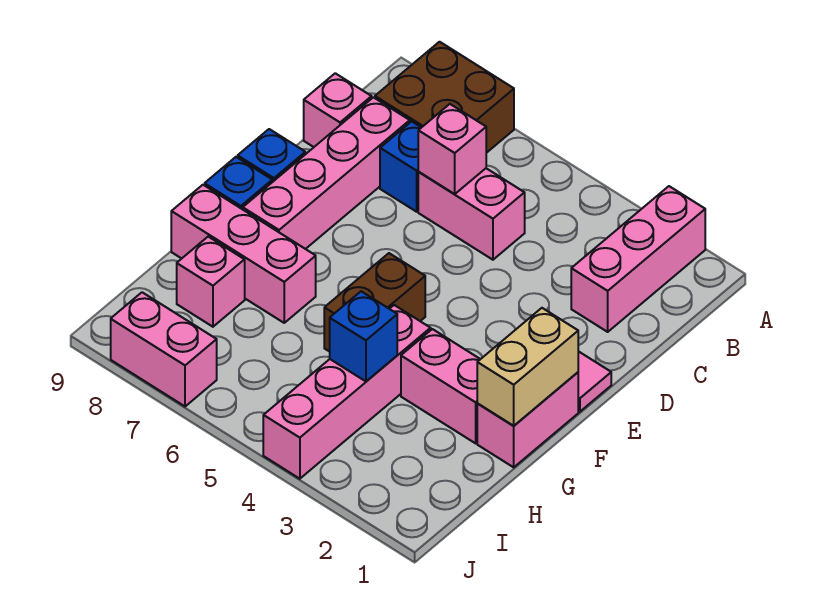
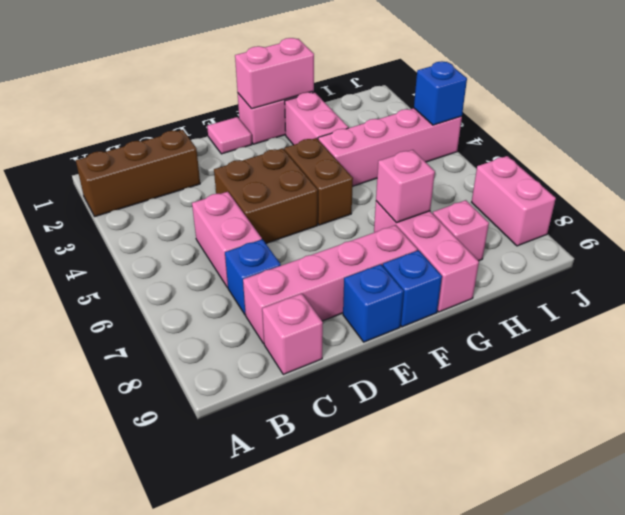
pink brick A2:C2 level 1 -> brown brick A2:C2 level 1
brown brick A7:B8 level 1 -> brown brick D4:E5 level 1
pink brick C6 level 2 -> pink brick G7 level 2
tan brick F1:G1 level 2 -> pink brick F1:G1 level 2
brown brick F5:G5 level 1 -> brown brick F4:F5 level 1
blue brick H4 level 2 -> blue brick J4 level 2

